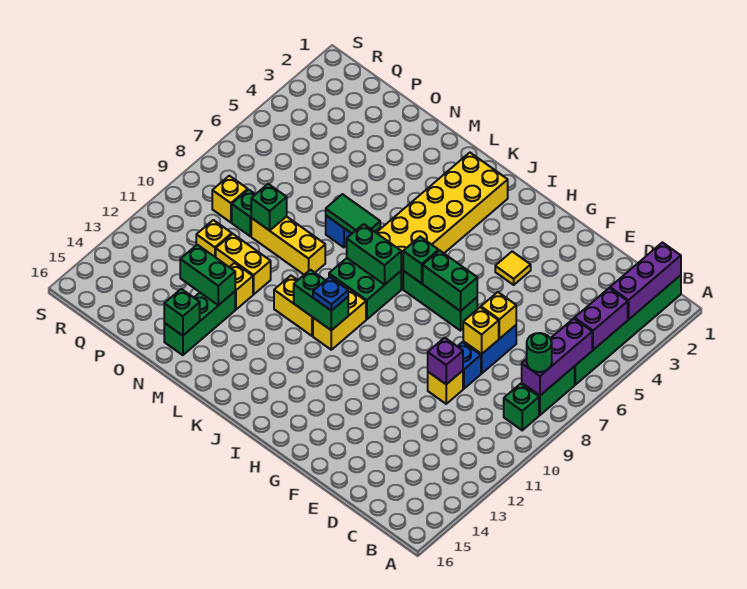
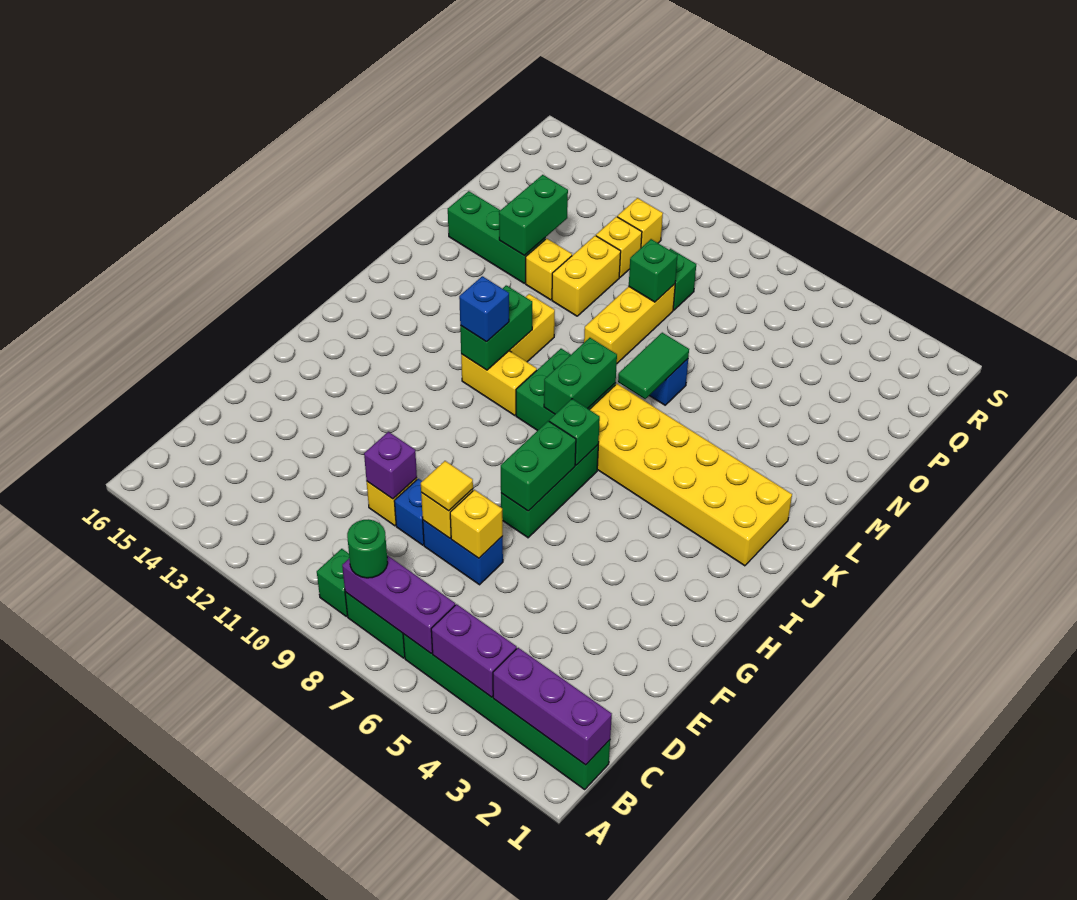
yellow tile G4 level 1 -> yellow tile E8 level 3
blue plate J11 level 3 -> blue brick J11 level 3
green brick N15 level 2 -> none
yellow brick Q9 level 1 -> yellow brick Q11 level 1

